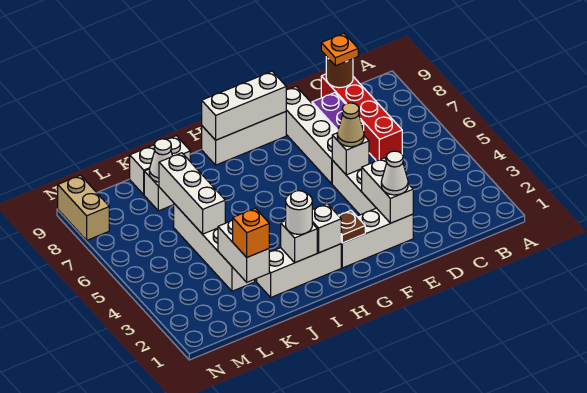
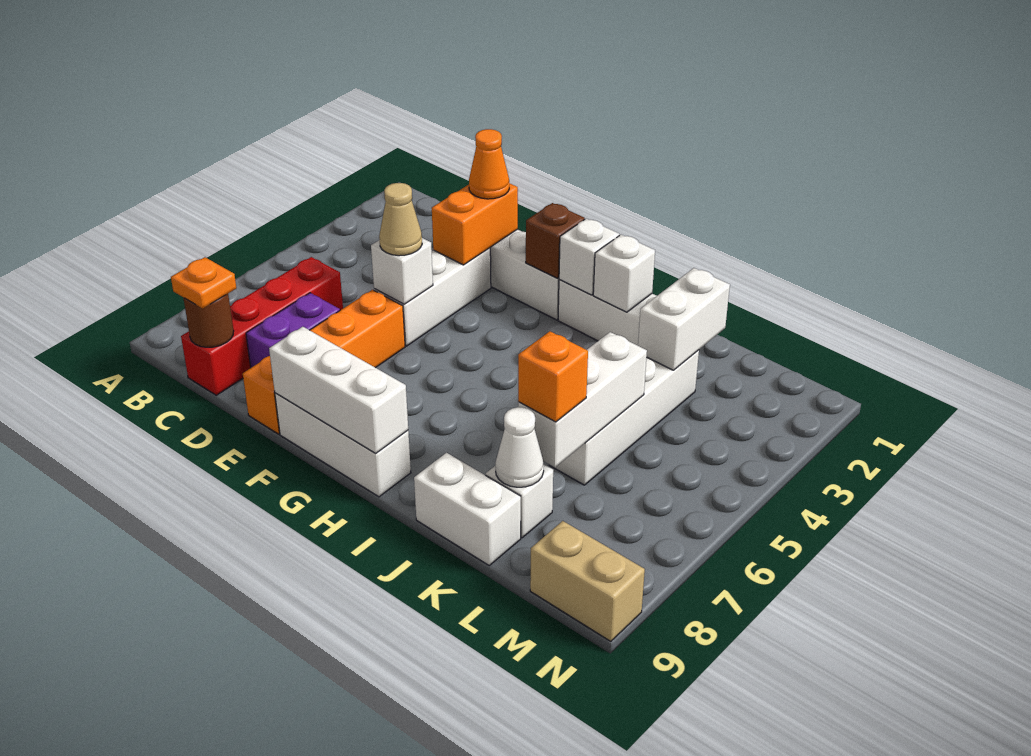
white brick E2:E3 level 2 -> orange brick E2:E3 level 2
white cone E2 level 3 -> orange cone E2 level 3
white brick E6:E9 level 1 -> orange brick E6:E9 level 1
brown plate G2 level 2 -> brown brick G2 level 2
white round brick I2 level 3 -> none
orange brick K2 level 3 -> orange brick K7 level 3
tan brick N8:N9 level 1 -> tan brick M9:N9 level 1

